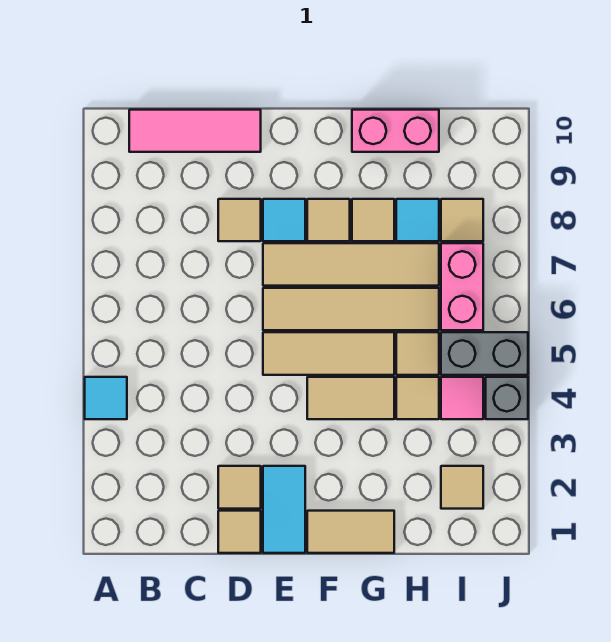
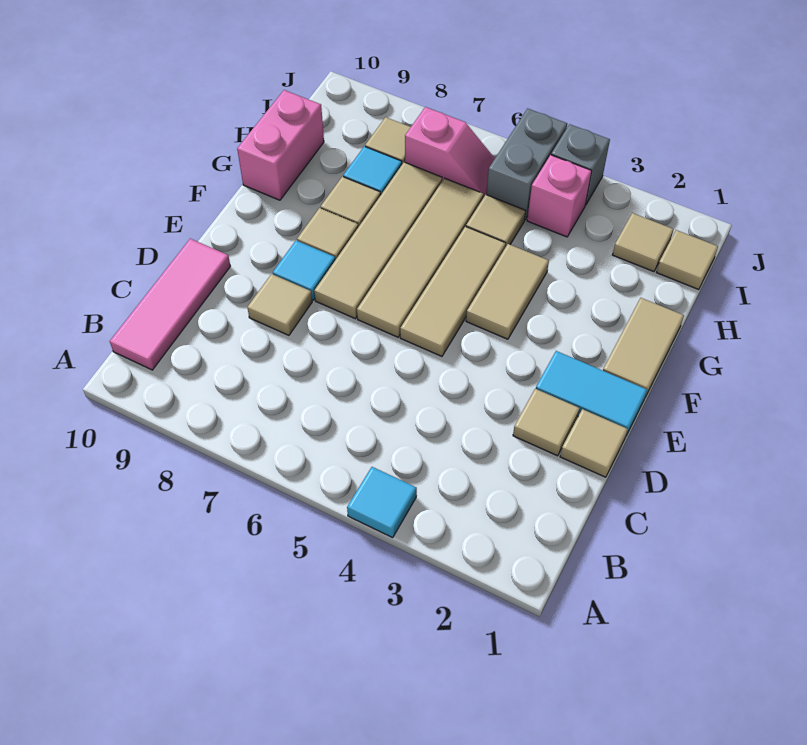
tan tile H4 level 1 -> tan tile I1 level 1
pink tile I4 level 1 -> pink brick I4 level 1
pink brick I6:I7 level 1 -> pink slope I6:I7 level 1 top 7

